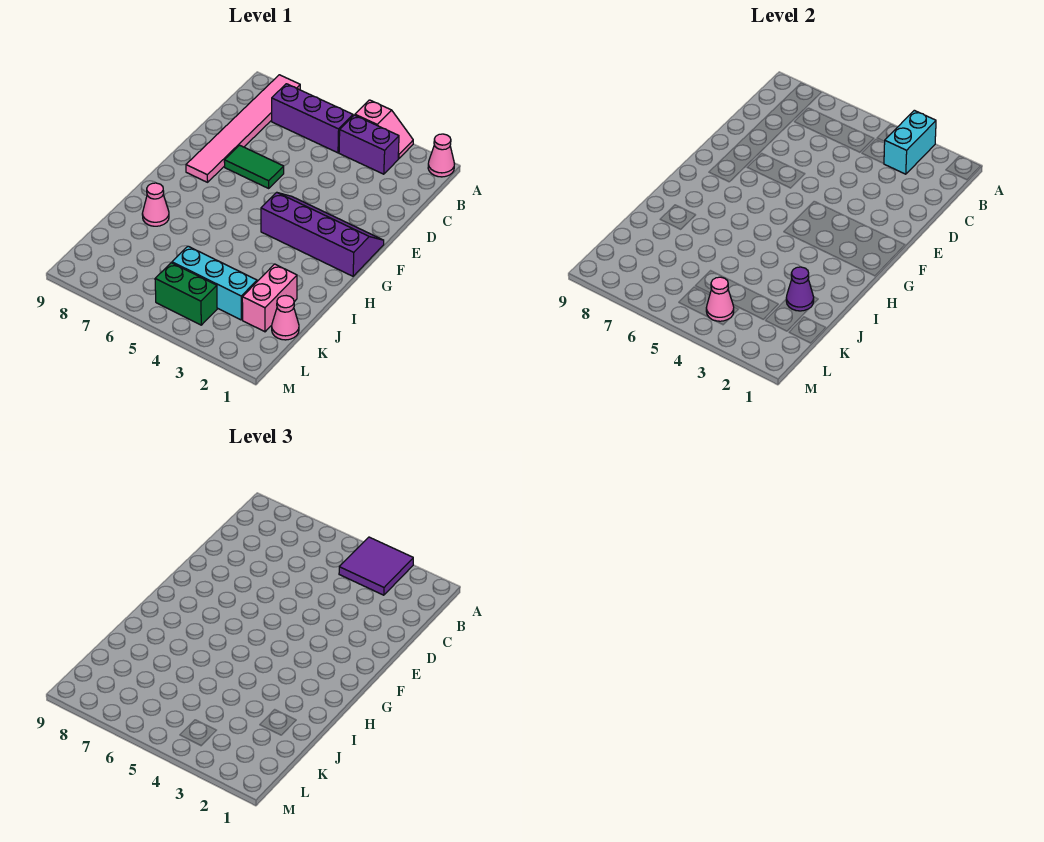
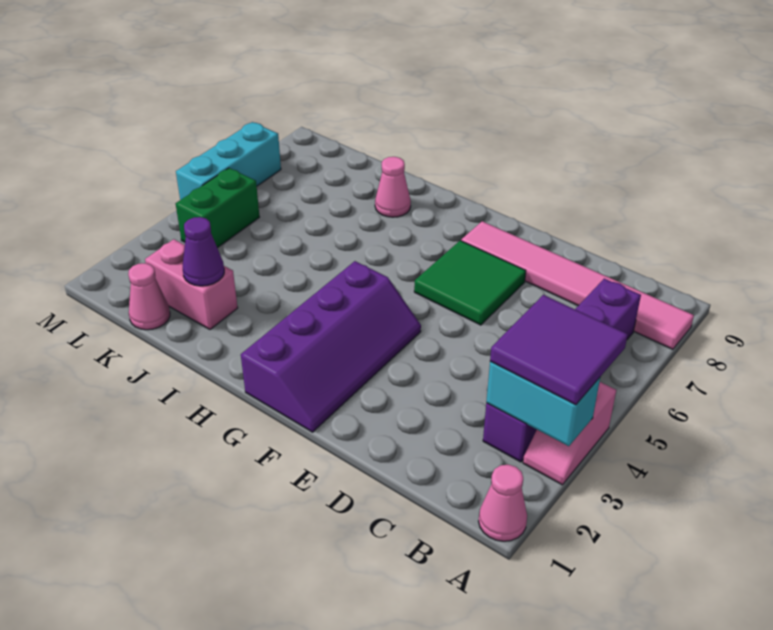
green tile E6:E7 level 1 -> green tile E6:F7 level 1
cyan brick K3:K5 level 1 -> cyan brick M5:M7 level 1
pink cone L4 level 2 -> none

